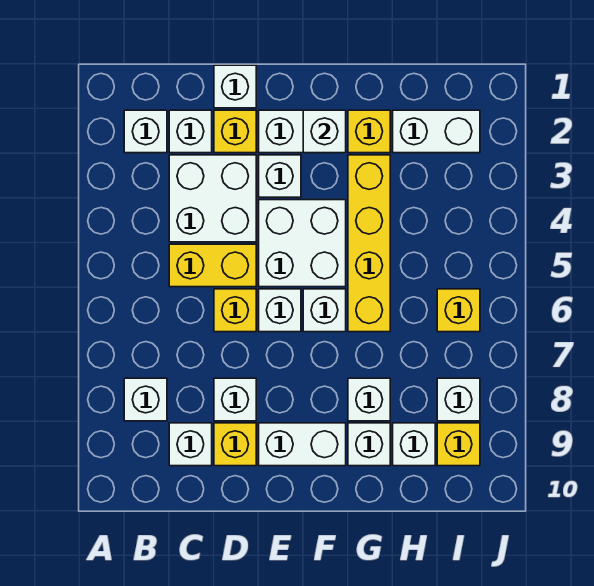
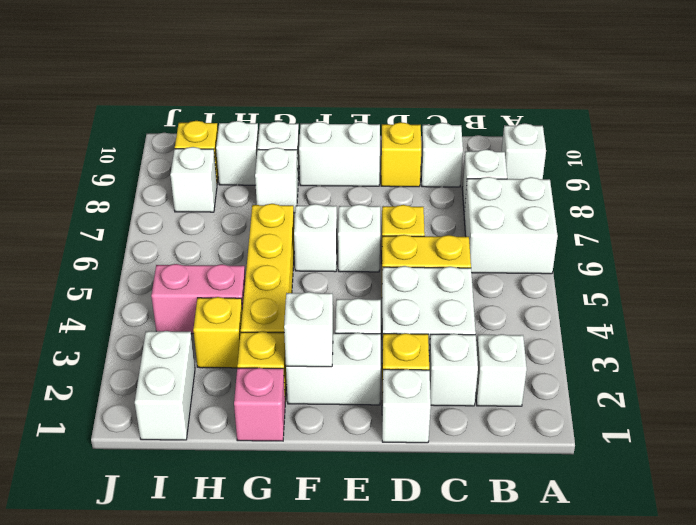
white brick D8 level 1 -> white brick A9 level 1
white brick E4:F5 level 1 -> white brick A6:B7 level 1
none -> pink brick G1 level 1
white brick H2:I2 level 1 -> white brick I1:I2 level 1
none -> pink brick H4:I4 level 1
yellow brick I6 level 1 -> yellow brick H3 level 1

